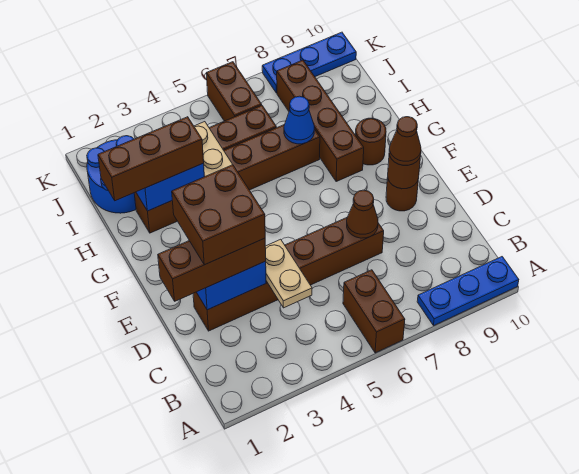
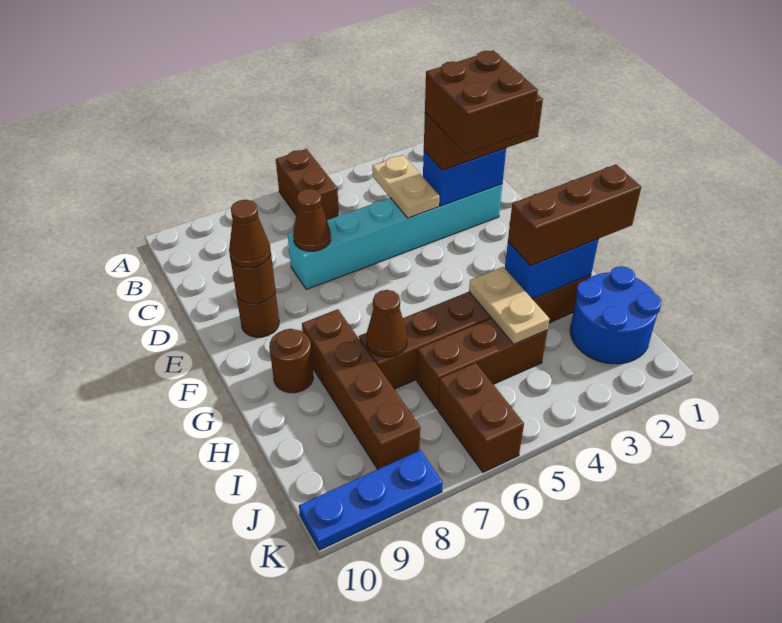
blue plate A8:A10 level 1 -> none
brown brick D2:D7 level 1 -> cyan brick D2:D7 level 1
blue cone H7 level 2 -> brown cone H7 level 2

